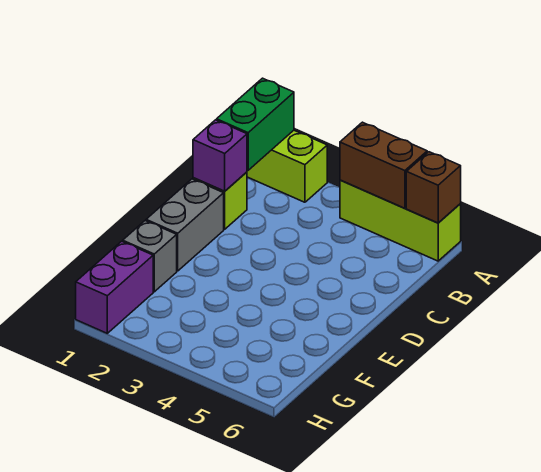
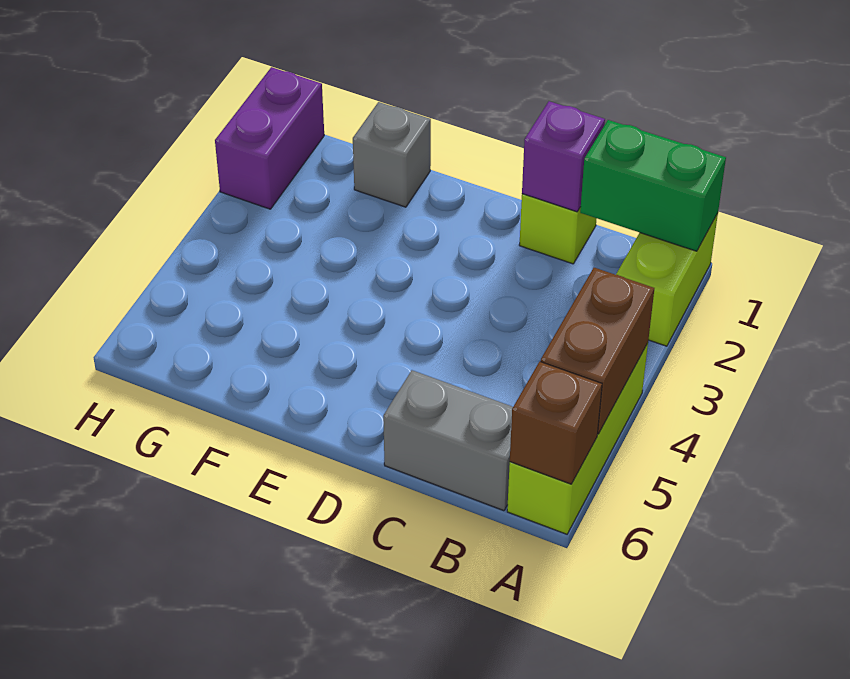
grey brick D1:E1 level 1 -> grey brick B6:C6 level 1
purple brick G1:H1 level 1 -> purple brick H1:H2 level 1

